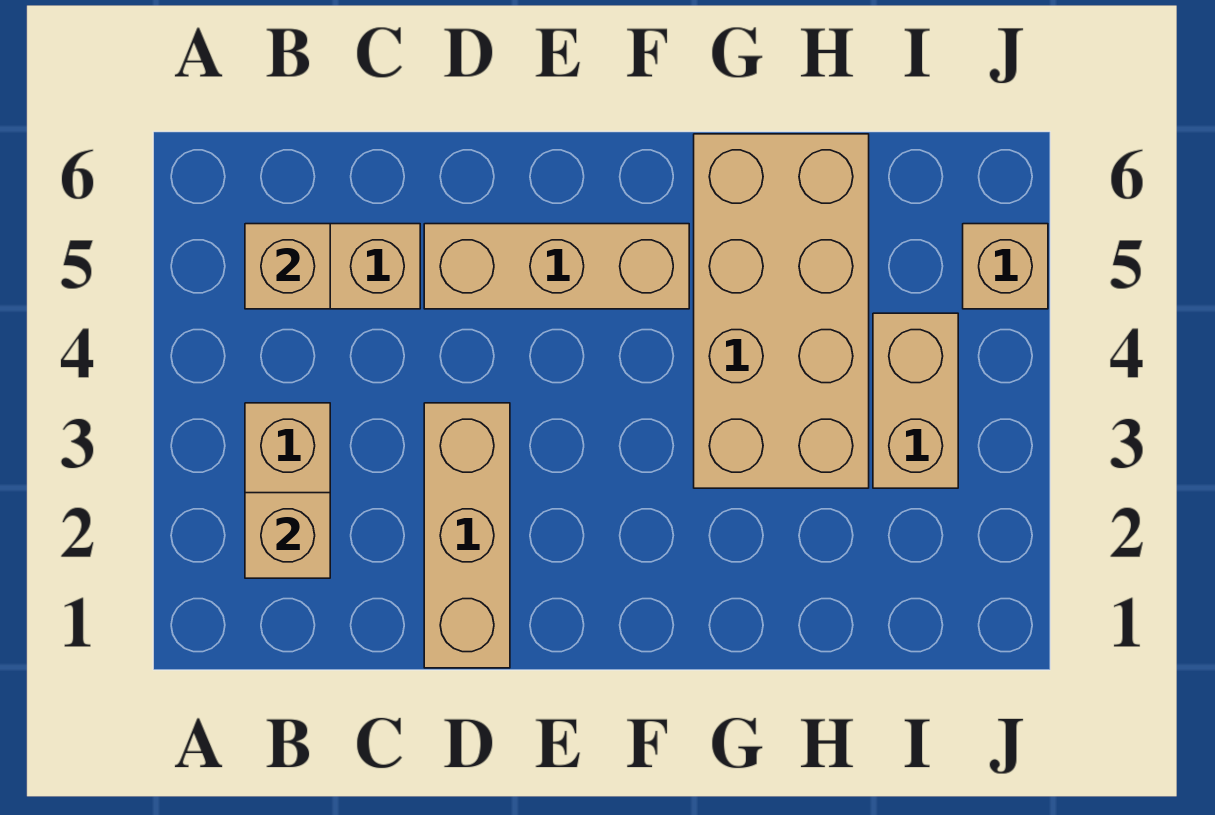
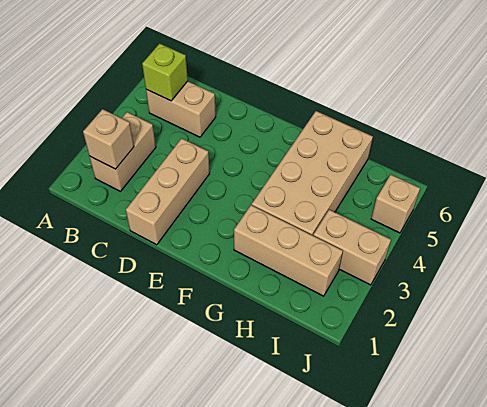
tan brick B5 level 2 -> lime brick B5 level 2
tan brick D5:F5 level 1 -> tan brick G2:I2 level 1
tan brick I3:I4 level 1 -> tan brick I3:J3 level 1

